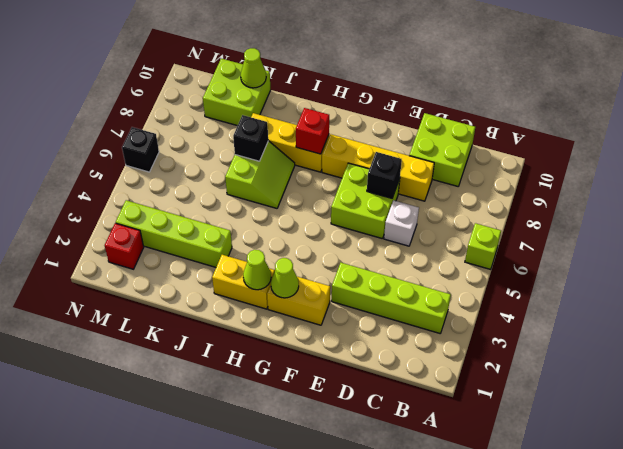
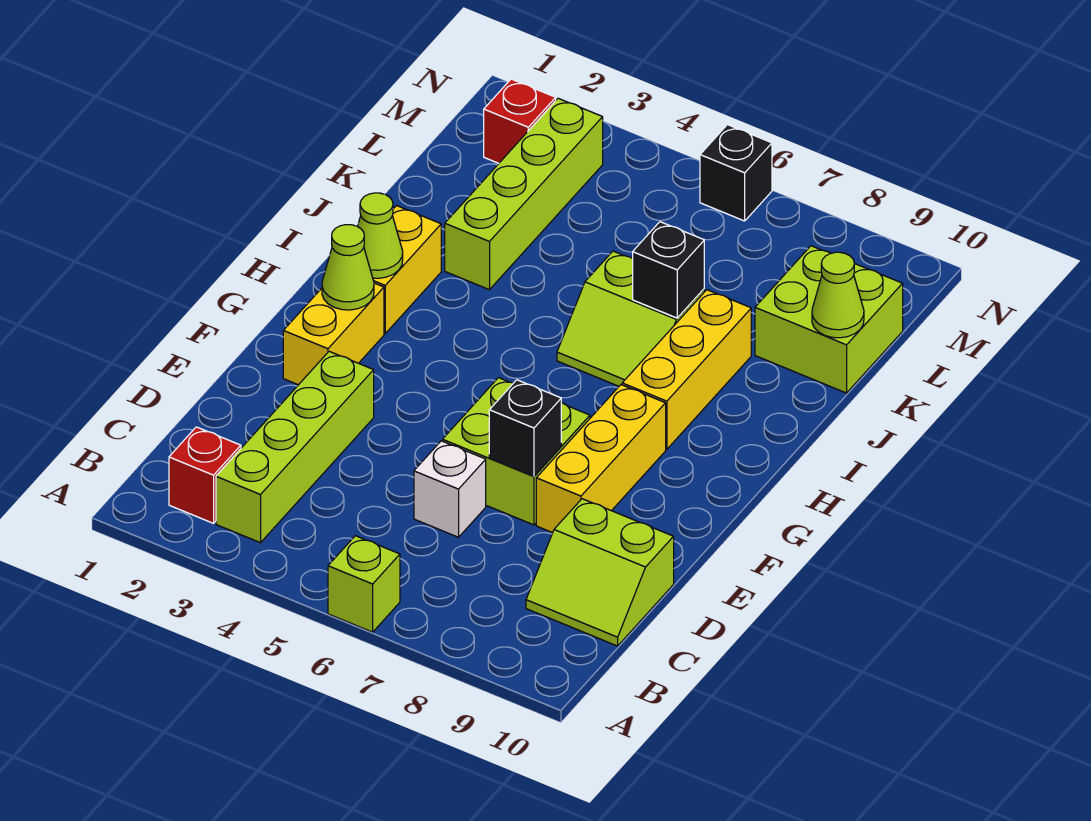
lime brick C9:D10 level 1 -> lime slope C9:D10 level 1 top D
yellow brick D8:G8 level 1 -> yellow brick E8:G8 level 1
red brick H8 level 2 -> red brick B2 level 1

